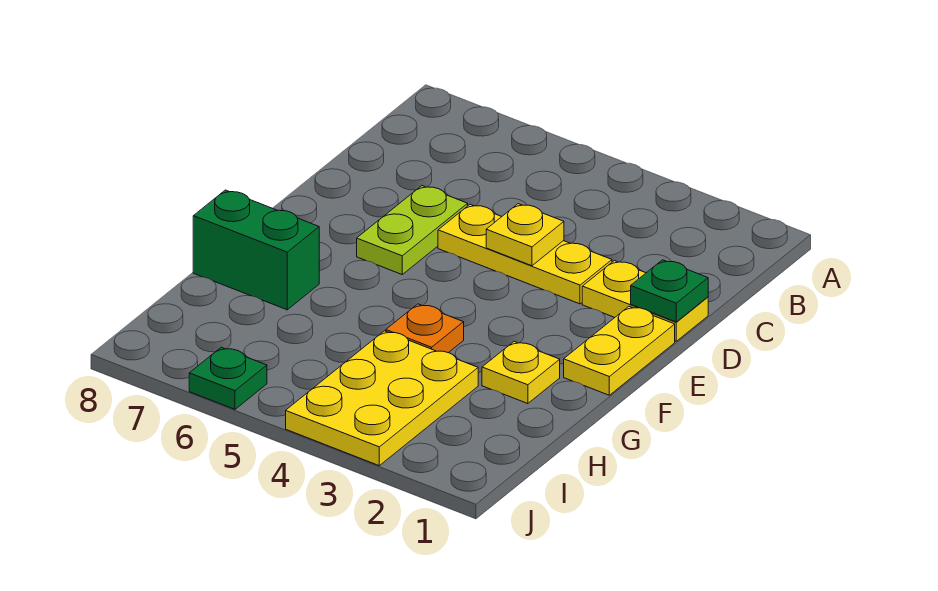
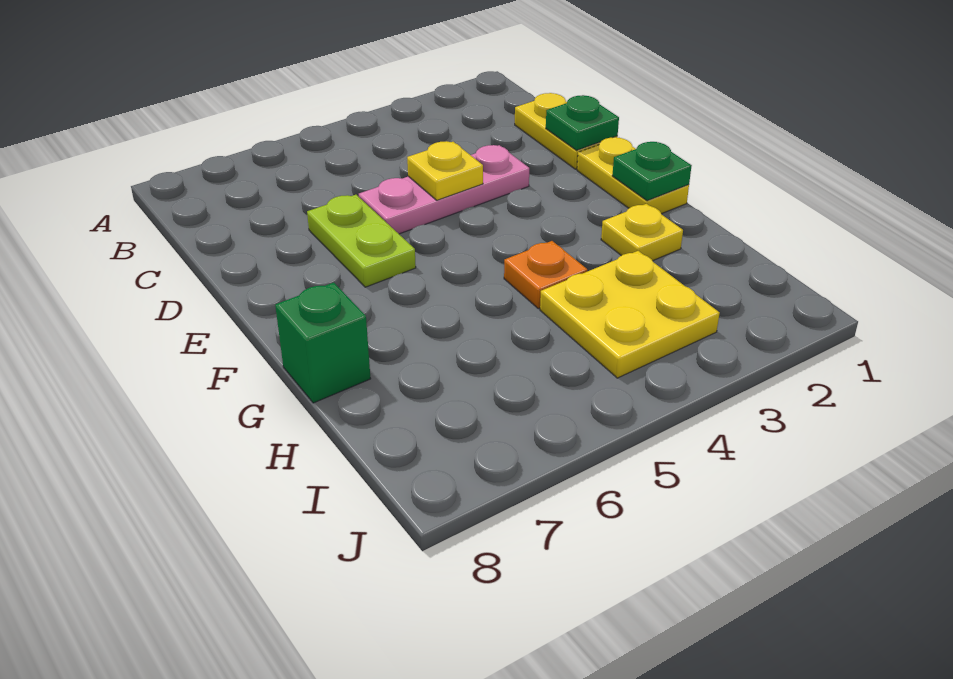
yellow plate D1:D2 level 1 -> yellow plate C1:D1 level 1
yellow plate D3:D5 level 1 -> pink plate D3:D5 level 1
green brick G7:G8 level 1 -> green brick G8 level 1
yellow plate H3:J4 level 1 -> yellow plate H3:I4 level 1
green plate J6 level 1 -> green plate F1 level 2

